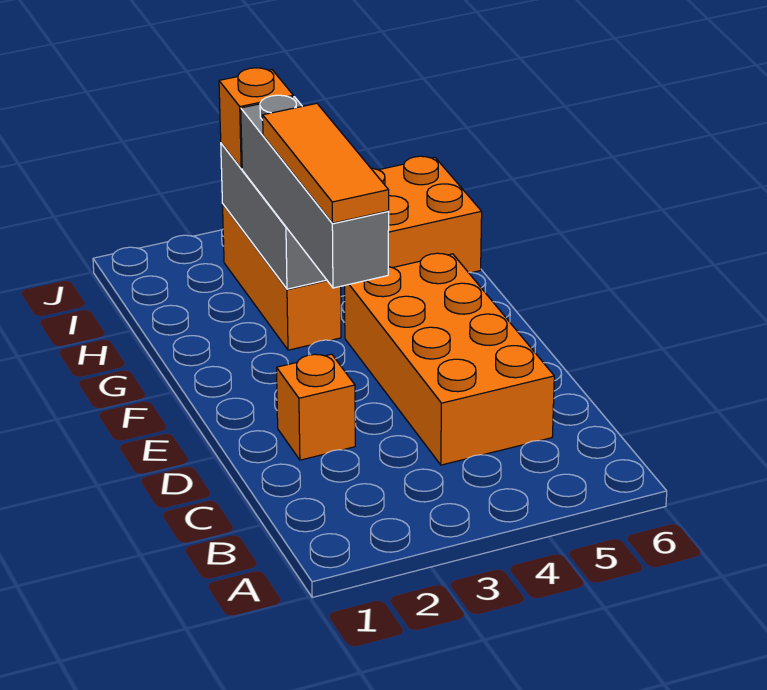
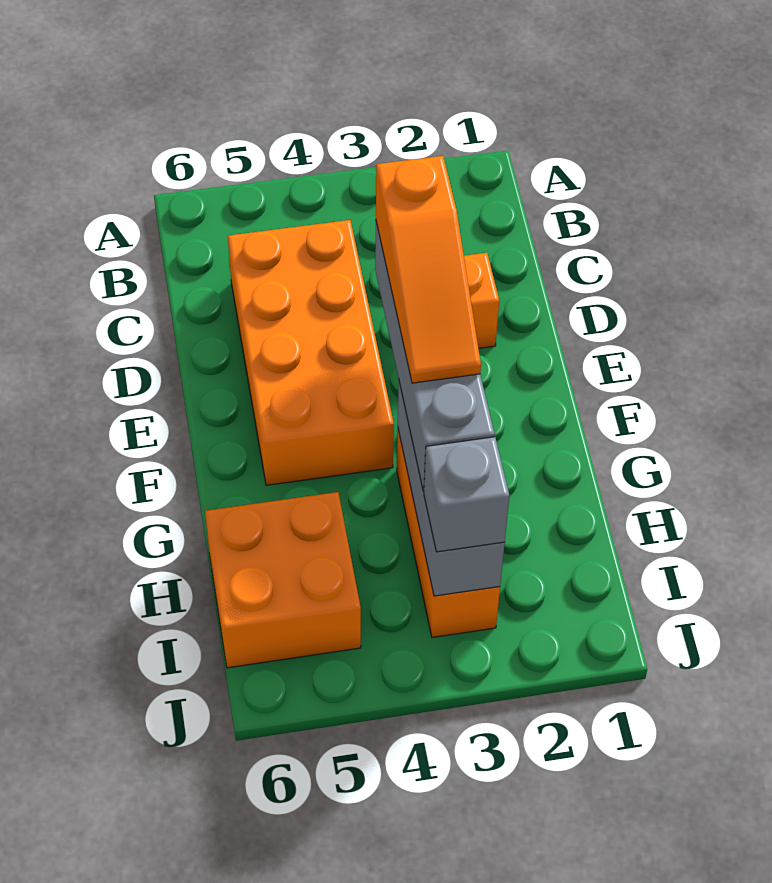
orange tile E3:G3 level 4 -> orange slope E3:G3 level 4 top E
orange brick I3 level 3 -> grey brick I3 level 3

